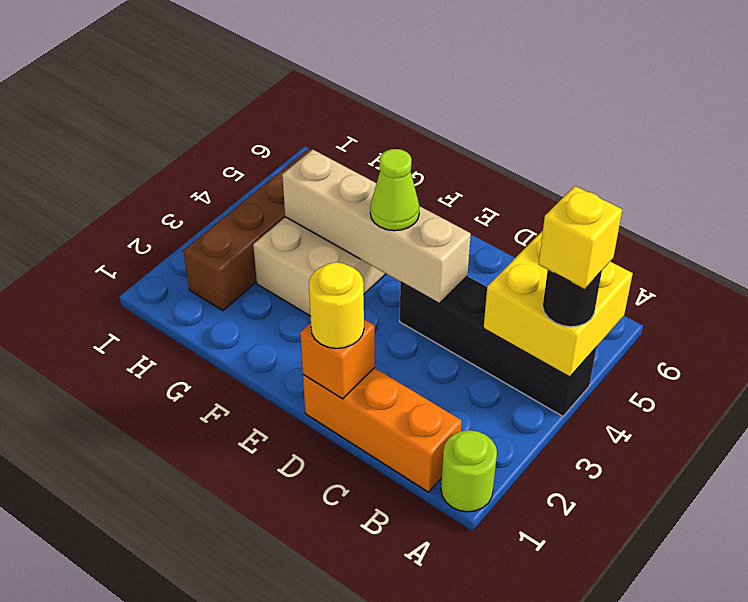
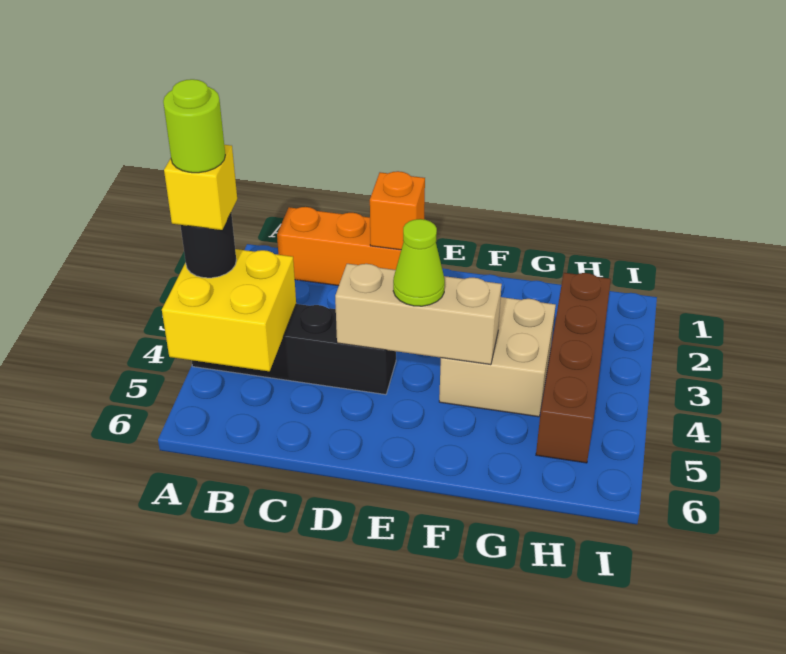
lime round brick A1 level 1 -> lime round brick A4 level 5
yellow round brick D1 level 3 -> none
tan brick D4:G4 level 2 -> tan brick D4:F4 level 2

